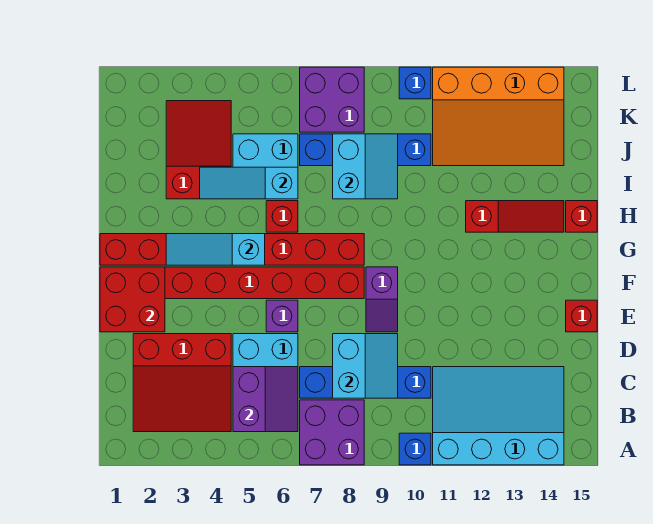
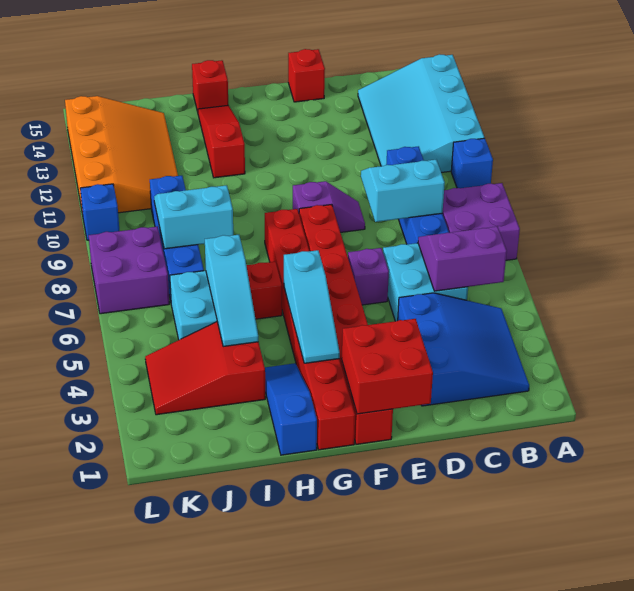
red slope B2:D4 level 1 top D -> blue slope B2:D4 level 1 top D
none -> blue slope H1:H3 level 1 top 1

